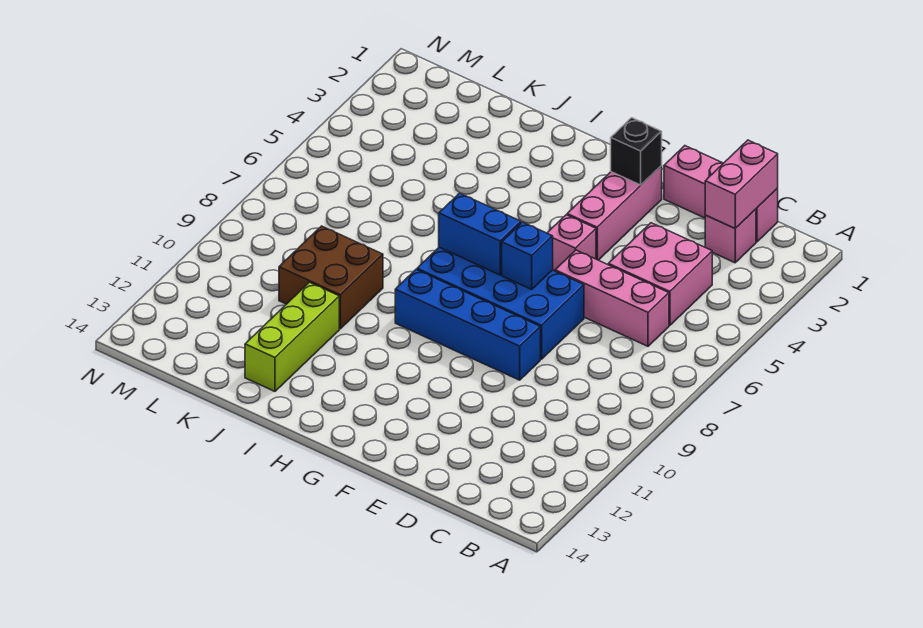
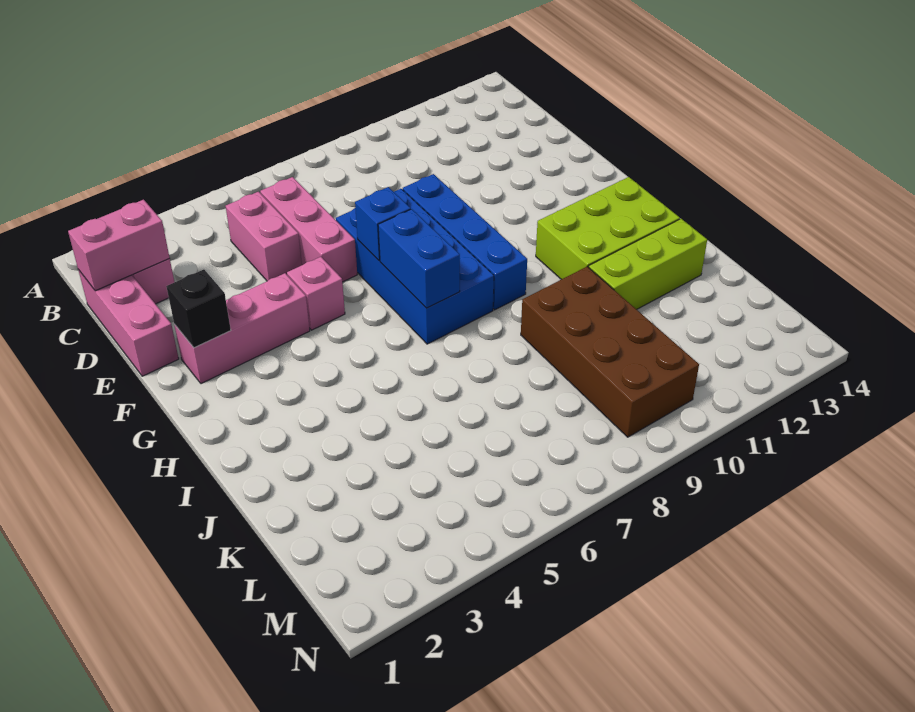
pink brick C4:D5 level 1 -> pink brick C5:D5 level 1
none -> lime brick H11:I13 level 1
brown brick J9:K10 level 1 -> brown brick J9:M10 level 1

